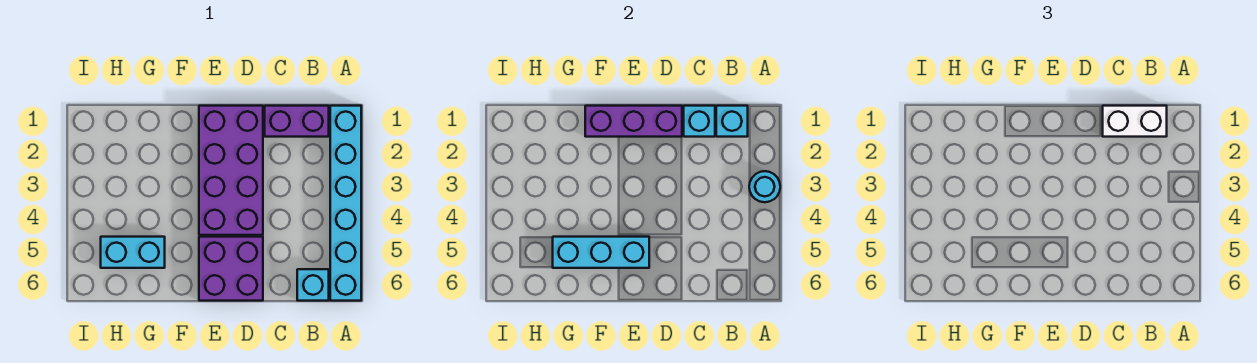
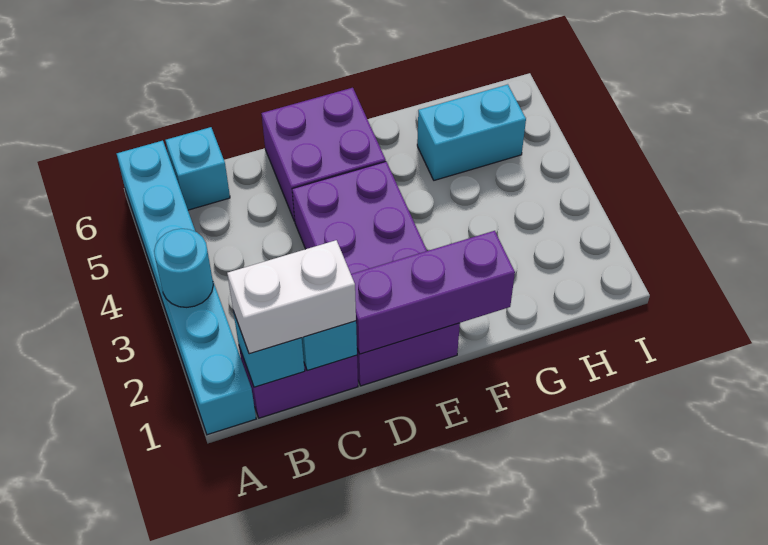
cyan brick E5:G5 level 2 -> none

